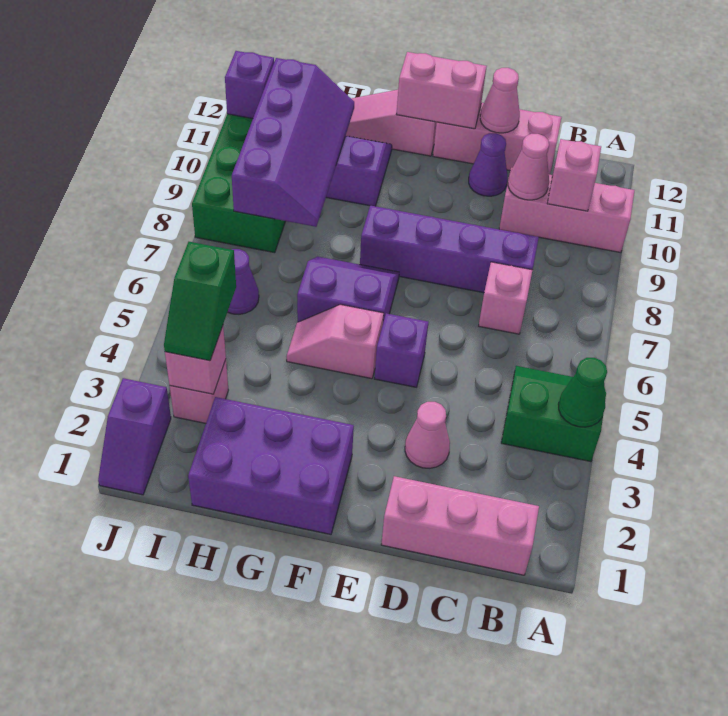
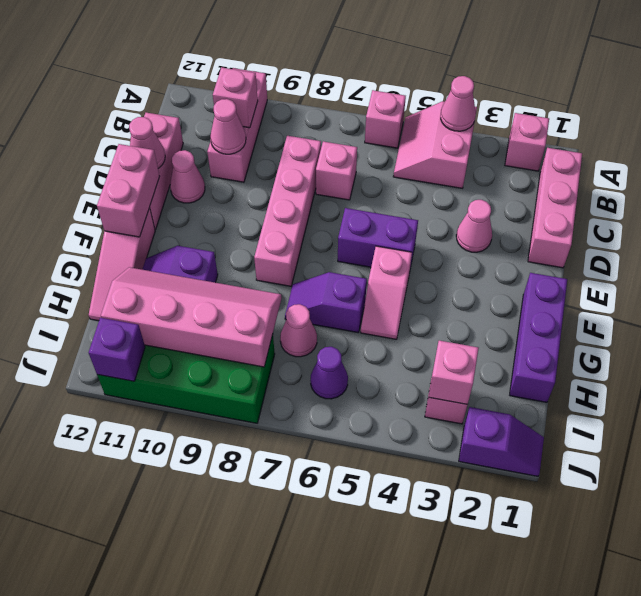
none -> pink brick A2 level 1
green slope A4:B5 level 1 top 4 -> pink slope A4:B5 level 1 top 4
green cone A4 level 2 -> pink cone A4 level 2
none -> pink brick A6 level 1
purple brick C8:F8 level 1 -> pink brick C8:F8 level 1
purple cone D11 level 1 -> pink cone D11 level 1
purple brick E5 level 1 -> purple brick E5:E6 level 1
purple brick F1:H2 level 1 -> purple brick F1:H1 level 1
purple slope F6:G7 level 1 top 6 -> purple slope G6:G7 level 1 top 6
none -> pink cone H7 level 1
purple slope H8:I11 level 2 top I -> pink slope H8:I11 level 2 top I
green slope I3:I4 level 3 top 4 -> none

